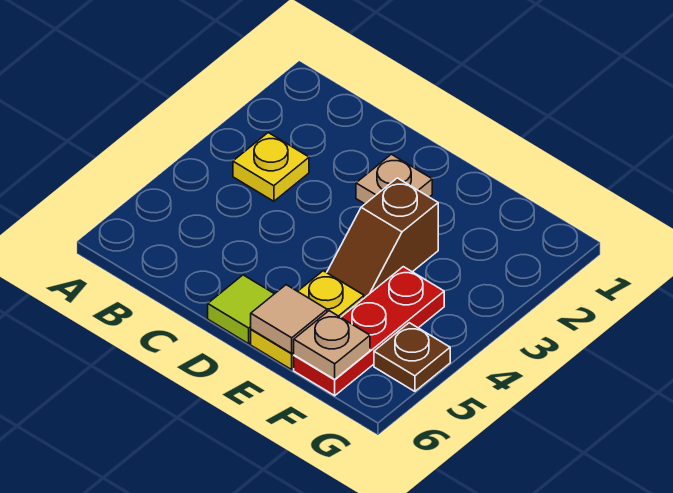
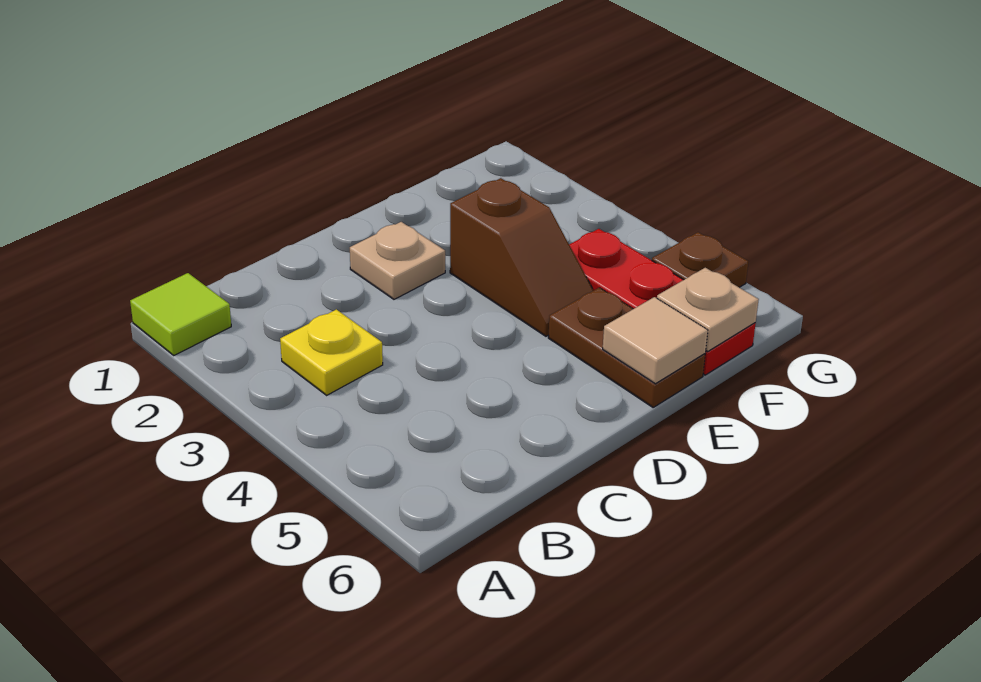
lime tile D6 level 1 -> lime tile A1 level 1
yellow plate E5:E6 level 1 -> brown plate E5:E6 level 1

